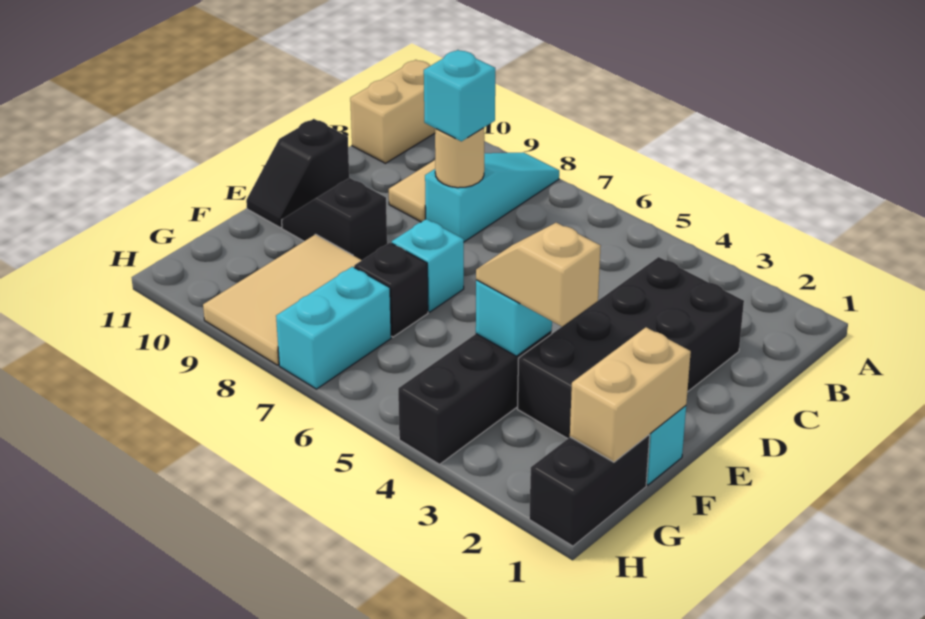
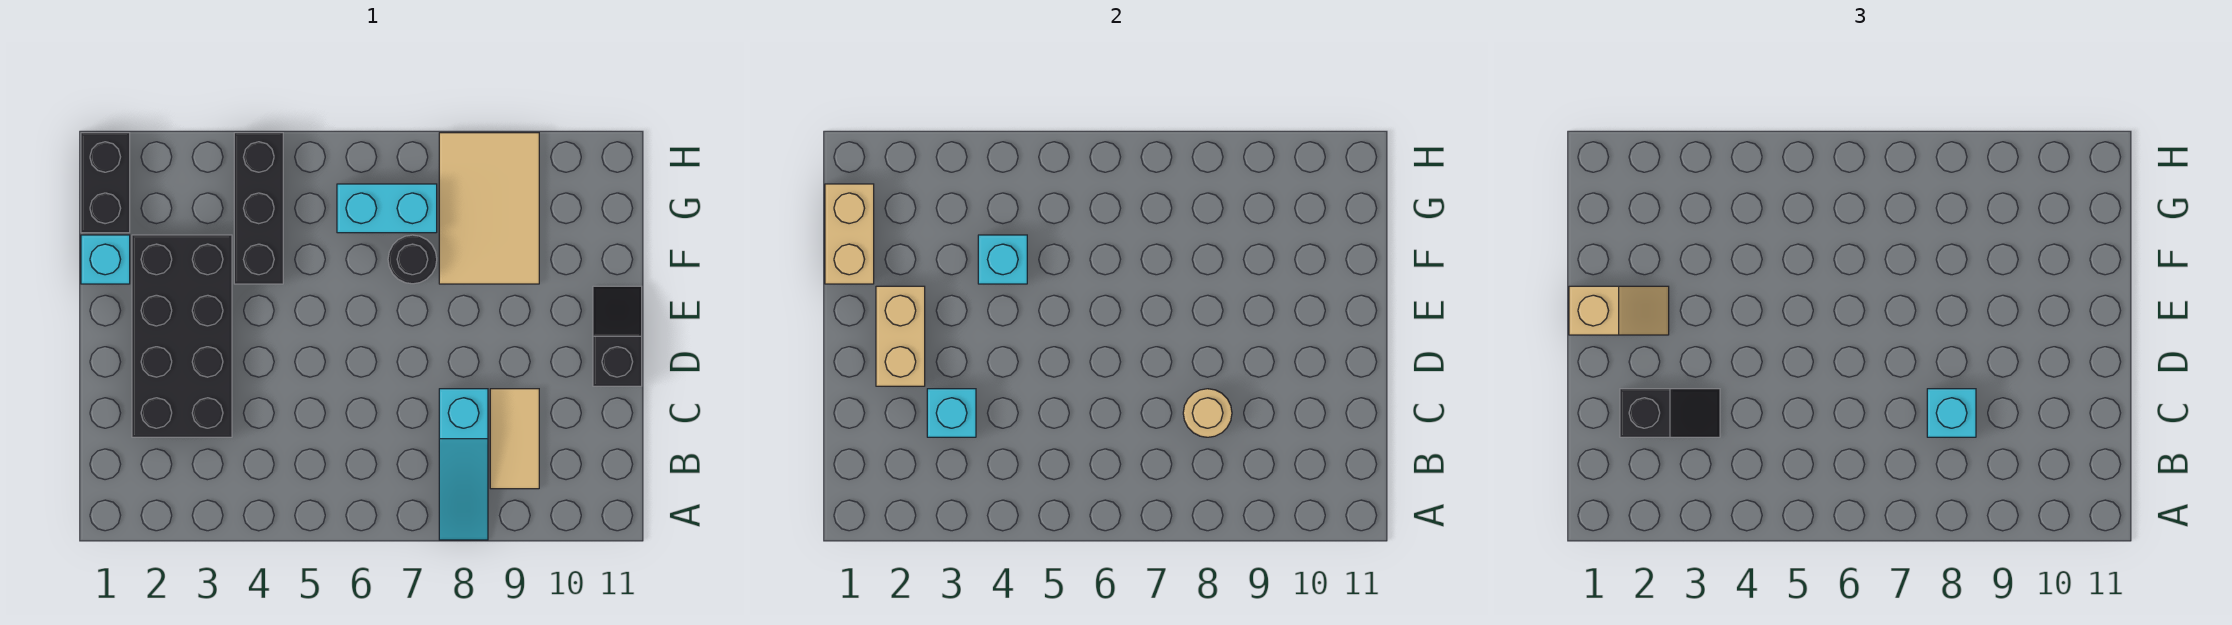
tan brick A11:B11 level 1 -> tan brick D2:E2 level 2
cyan brick E7 level 1 -> cyan brick C3 level 2
black slope E9:E10 level 1 top 9 -> black slope C2:C3 level 3 top 2
tan slope F3:F4 level 3 top 3 -> tan slope E1:E2 level 3 top 1
black brick F7 level 1 -> black round brick F7 level 1
cyan brick G7:H7 level 1 -> cyan brick G6:G7 level 1

